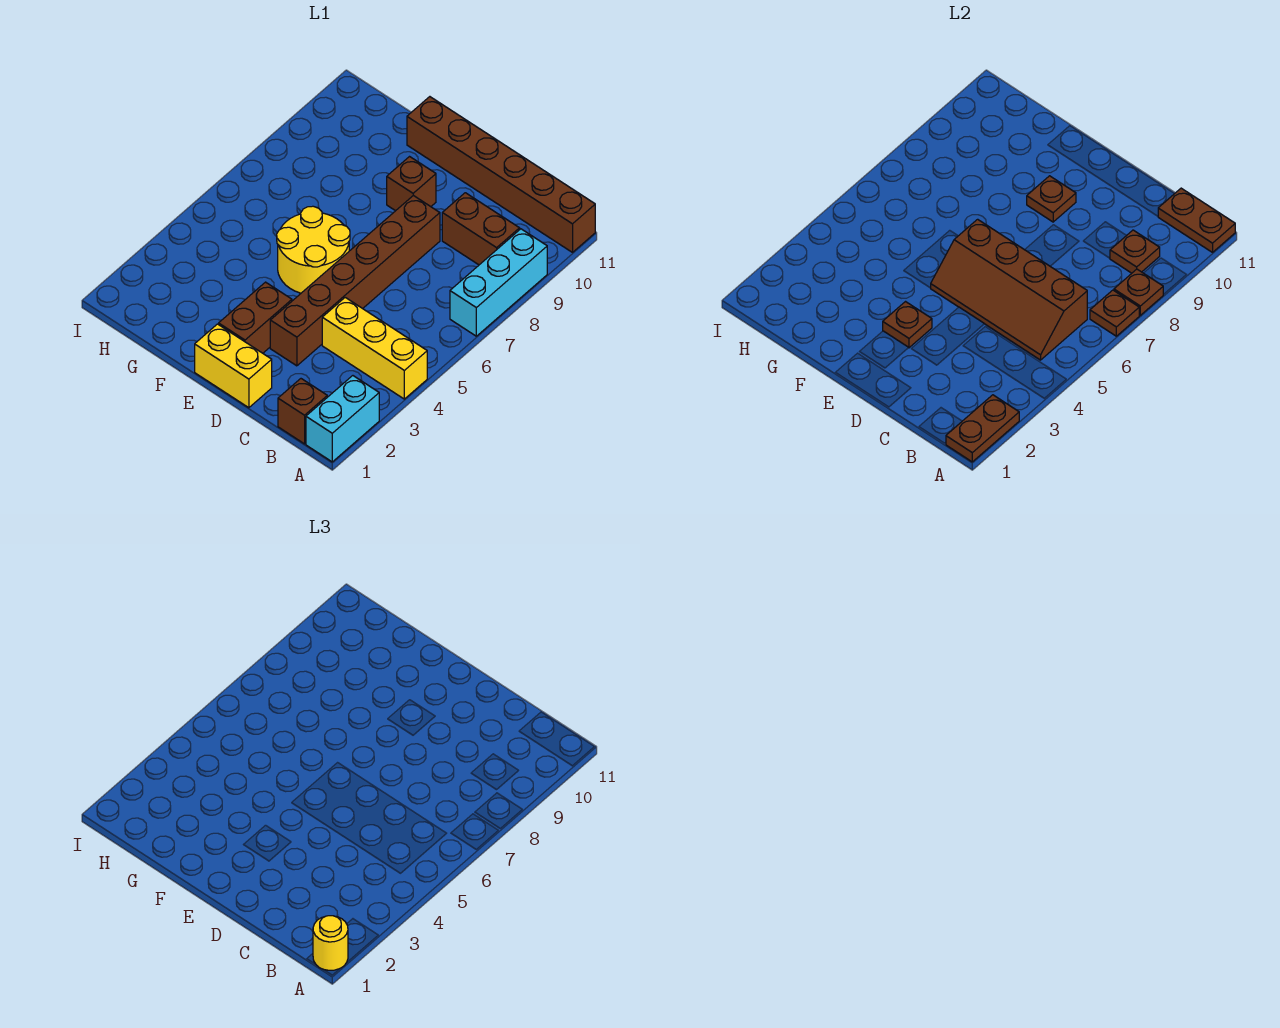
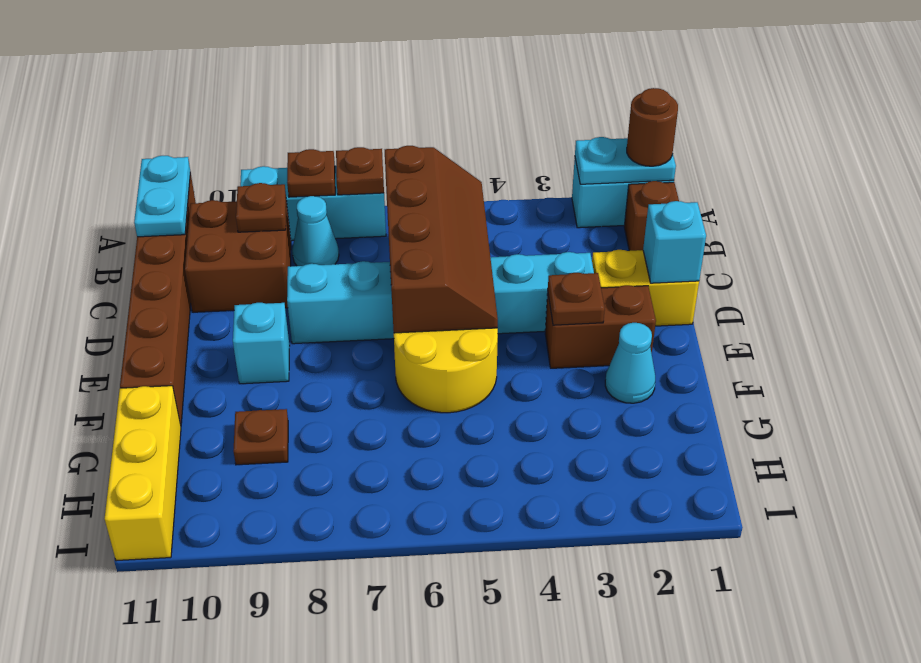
brown plate A1:A2 level 2 -> cyan plate A1:A2 level 2
yellow round brick A1 level 3 -> brown round brick A1 level 3
yellow brick A4:C4 level 1 -> yellow brick G11:I11 level 1
brown plate A11:B11 level 2 -> cyan plate A11:B11 level 2
none -> cyan cone B8 level 1
brown brick B9:C9 level 1 -> brown brick B9:C10 level 1
yellow brick D1:E1 level 1 -> yellow brick D1:D2 level 1
none -> cyan brick D1 level 2
brown brick D3:D8 level 1 -> cyan brick D3:D8 level 1
brown brick E9 level 1 -> cyan brick E9 level 1
brown plate E9 level 2 -> brown plate G9 level 1
none -> cyan cone F2 level 1

